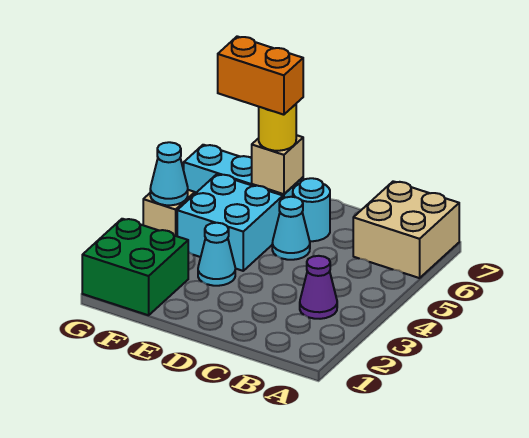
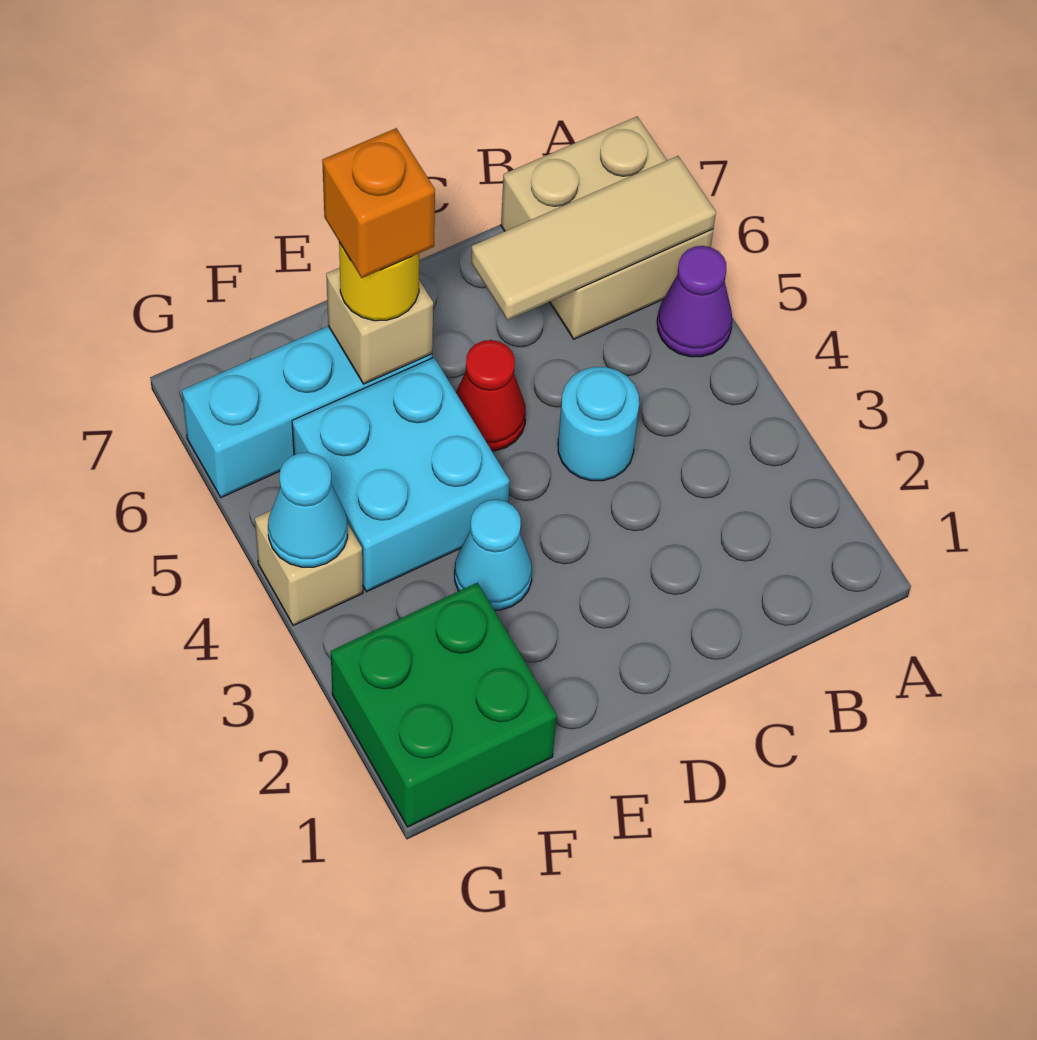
none -> tan tile A6:C6 level 2
purple cone B3 level 1 -> purple cone A5 level 1
cyan cone D5 level 1 -> red cone D5 level 1
cyan round brick D6 level 1 -> cyan round brick C4 level 1
orange brick E6:F6 level 4 -> orange brick E6 level 4

